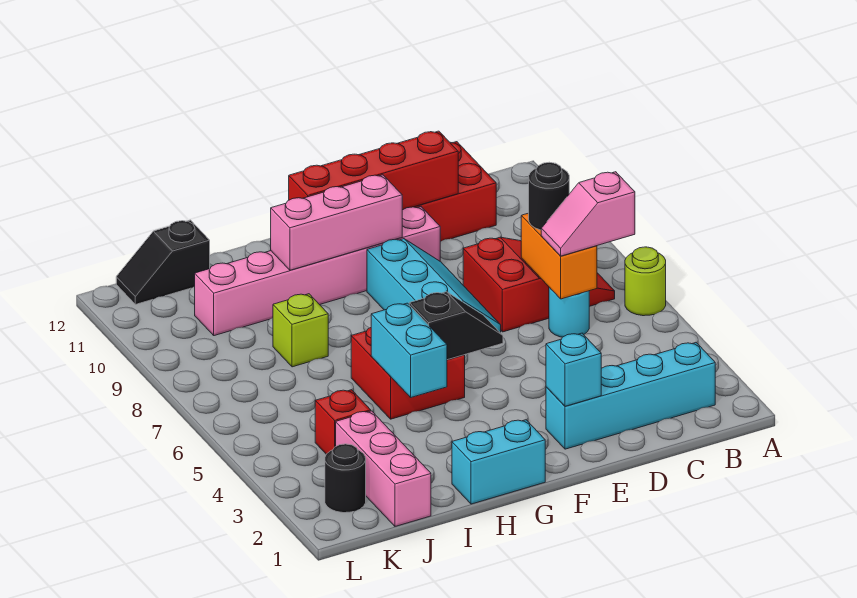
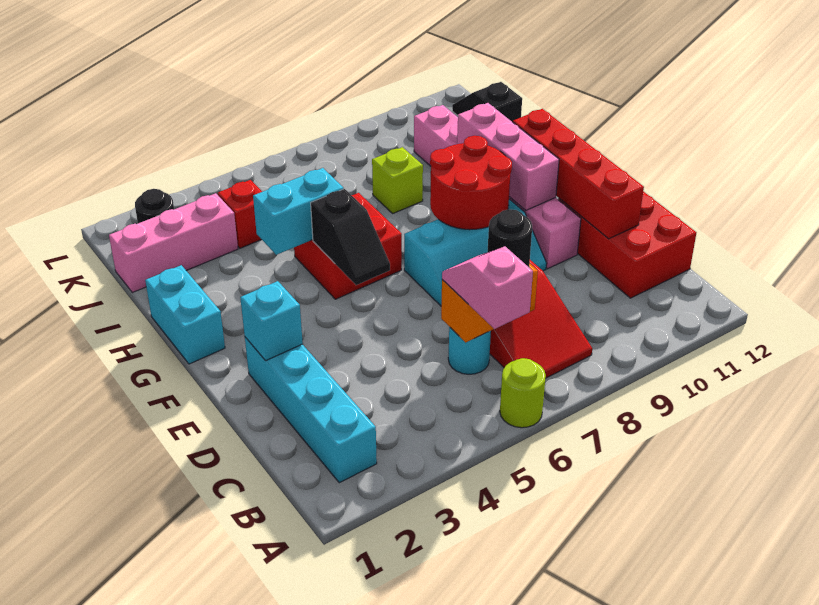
none -> red round brick F8:G9 level 2

